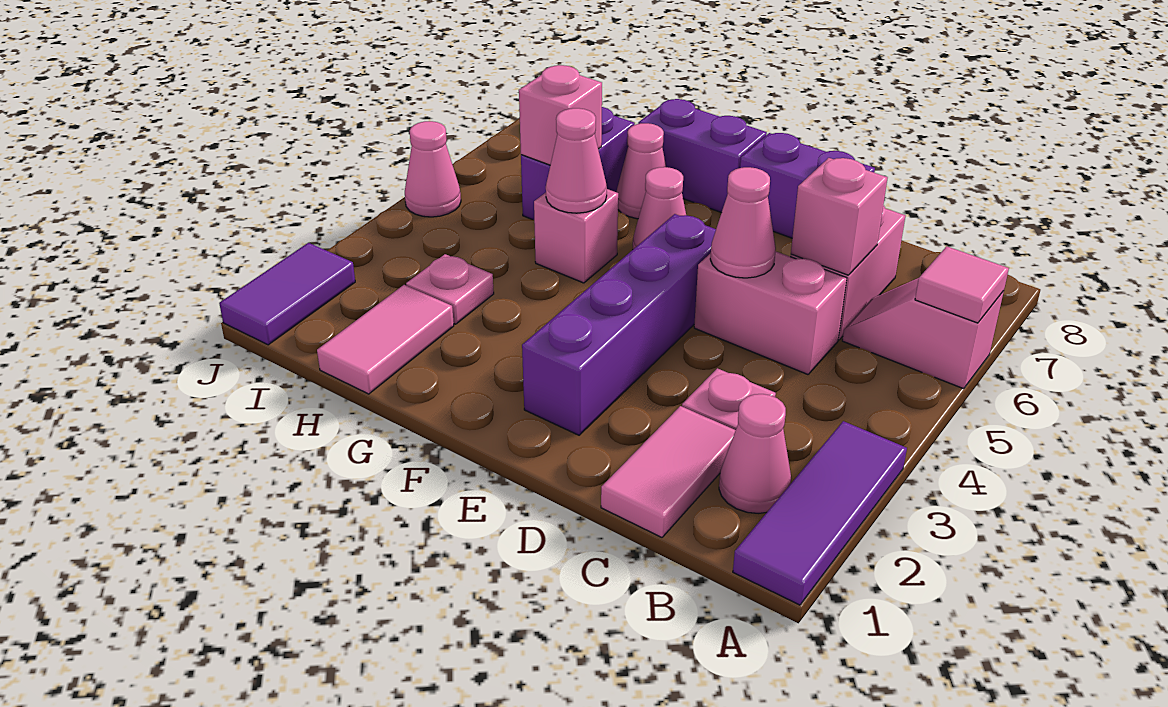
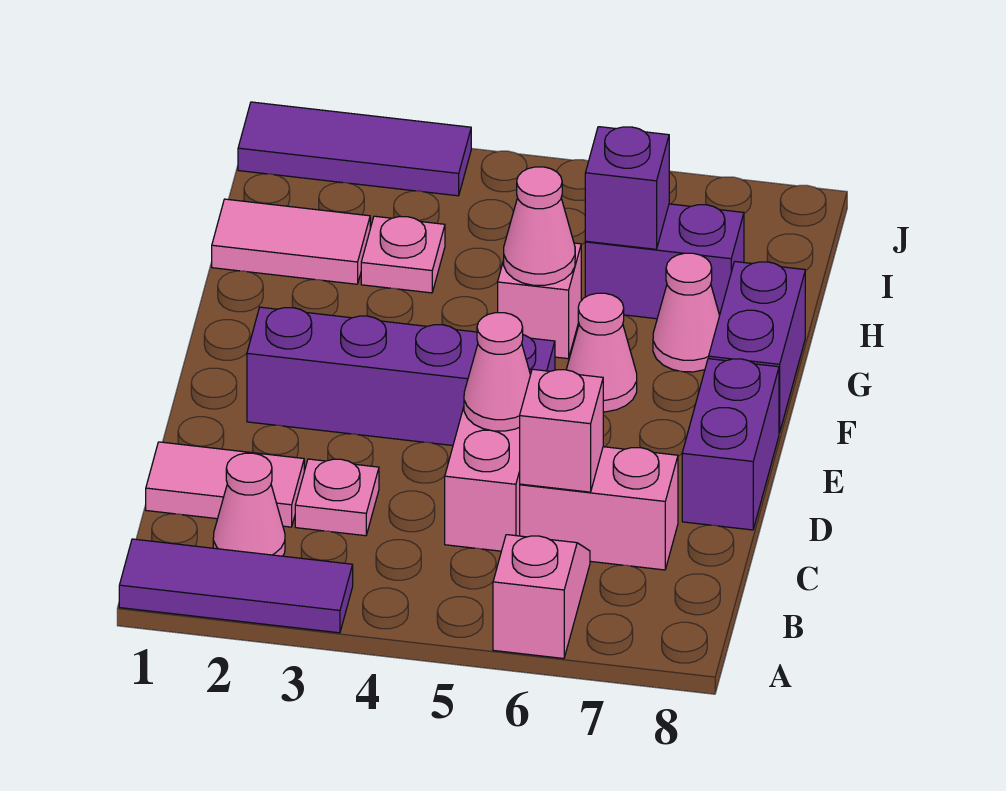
pink tile A6 level 2 -> none
pink brick H6 level 2 -> purple brick H6 level 2
purple tile J1:J2 level 1 -> purple tile J1:J3 level 1
pink cone J5 level 1 -> none

